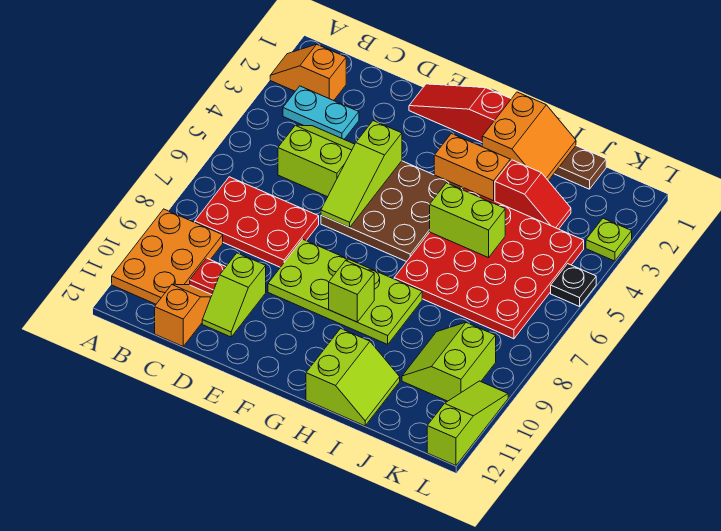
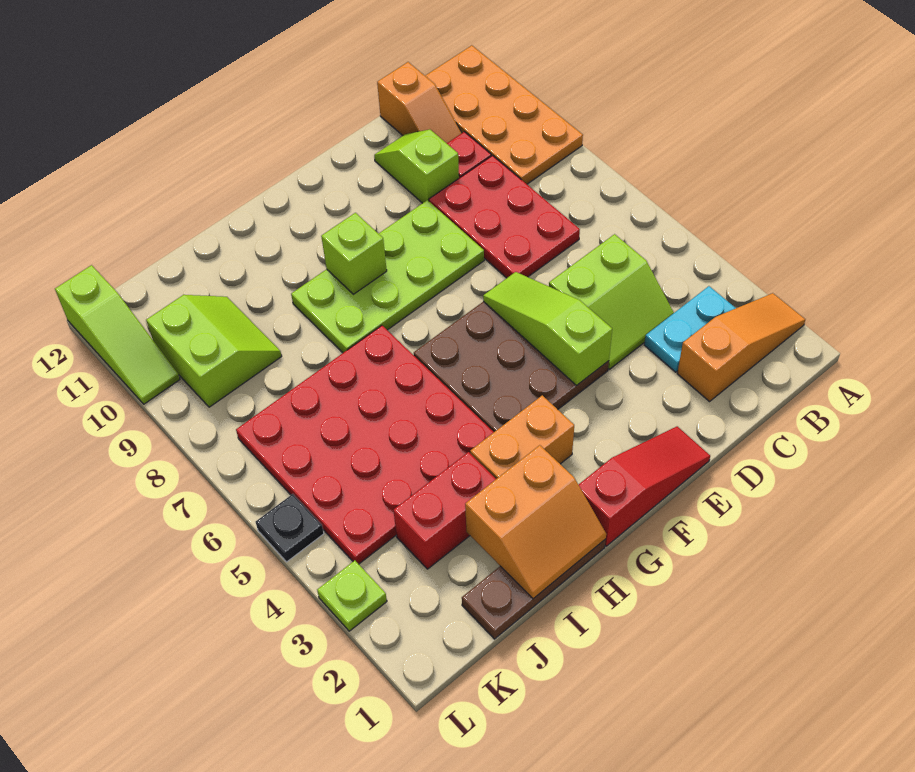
orange slope A2:B2 level 1 top B -> orange slope A2:C2 level 1 top C
orange plate A9:B11 level 1 -> orange plate A9:B12 level 1
red plate B7:D8 level 1 -> red plate C7:D9 level 1
orange slope H1:I2 level 2 top H -> orange slope H1:I2 level 2 top 2
lime brick H5:I5 level 2 -> none
lime slope H11:I12 level 1 top H -> none
red slope I3:J3 level 1 top I -> red brick I3:J3 level 1

